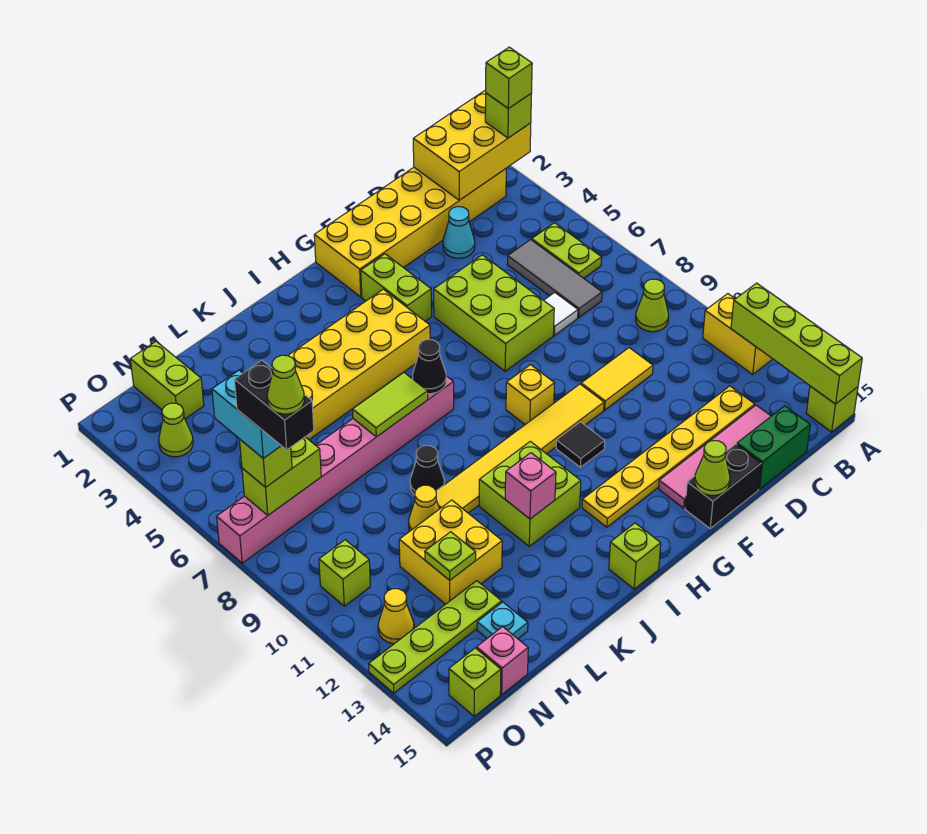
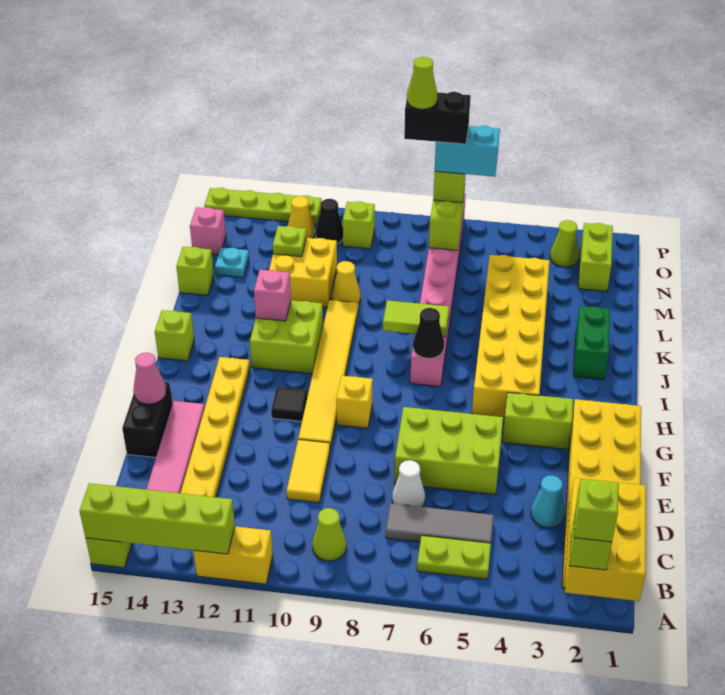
green brick C15:D15 level 1 -> green brick J2:K2 level 1
white tile D7 level 1 -> white cone D7 level 1
lime cone F15 level 2 -> pink cone F15 level 2
lime tile J7:K7 level 2 -> lime tile J7:J8 level 2
black cone K9 level 1 -> black cone O11 level 1
lime plate M13:P13 level 1 -> lime plate P12:P15 level 1
lime brick N1:N2 level 1 -> lime brick N2:O2 level 1
lime brick O15 level 1 -> lime brick L15 level 1

